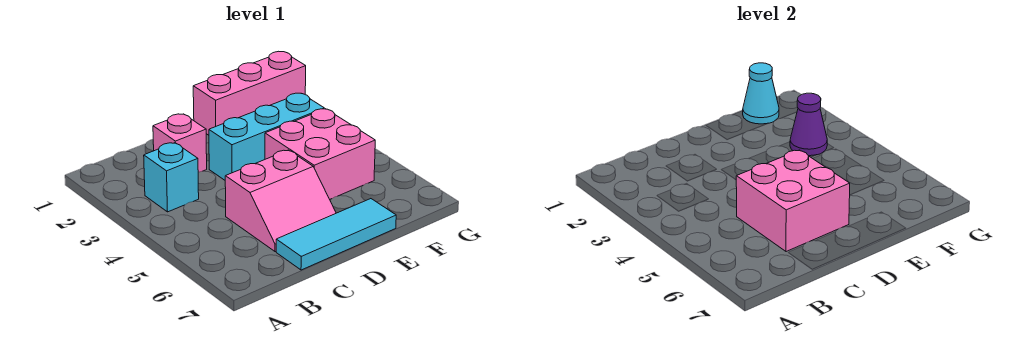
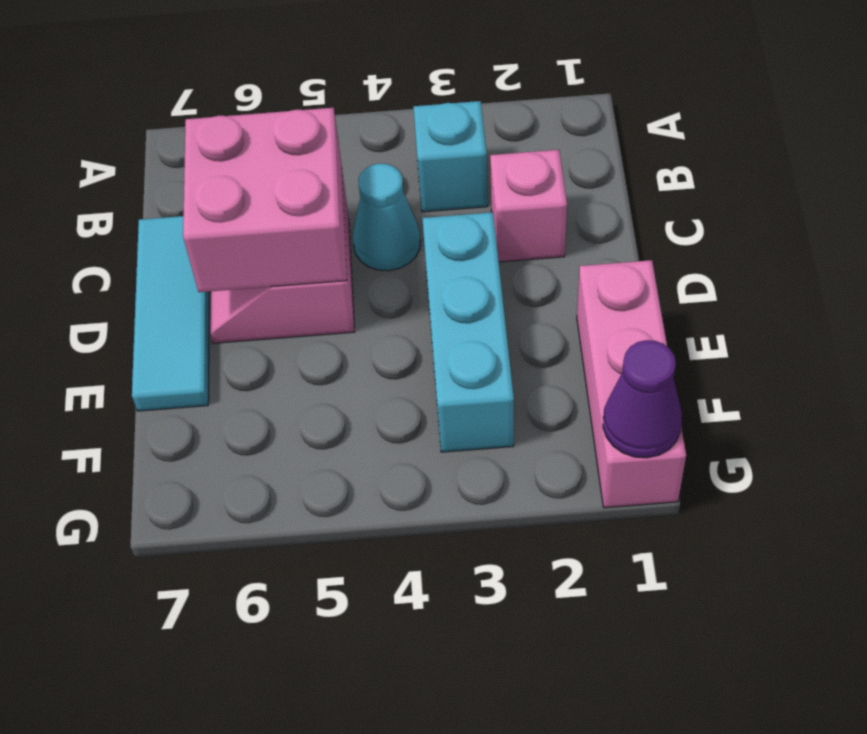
pink brick E4:F5 level 1 -> none
cyan cone F1 level 2 -> cyan cone C4 level 1
purple cone F3 level 2 -> purple cone G1 level 2

